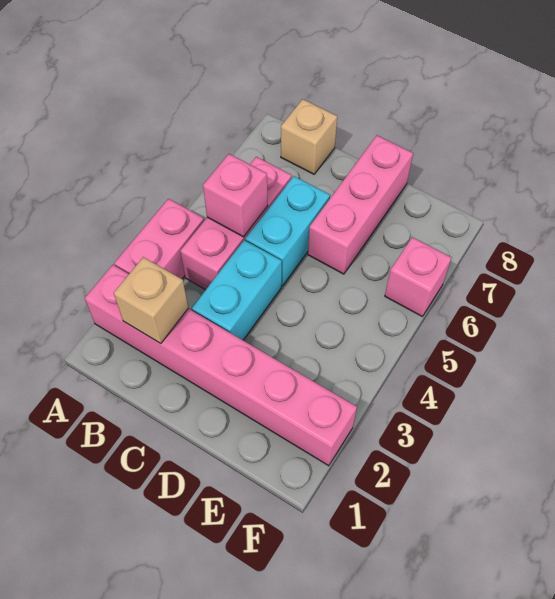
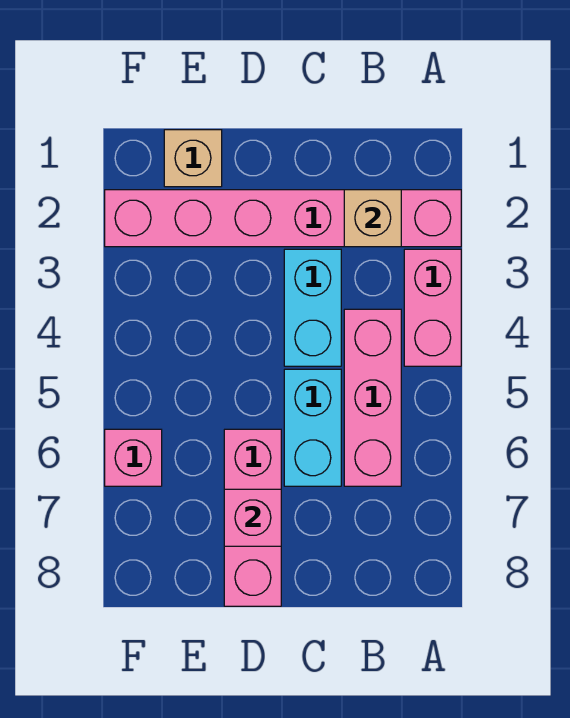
pink brick B5 level 2 -> pink brick D7 level 2
tan brick B8 level 1 -> tan brick E1 level 1

